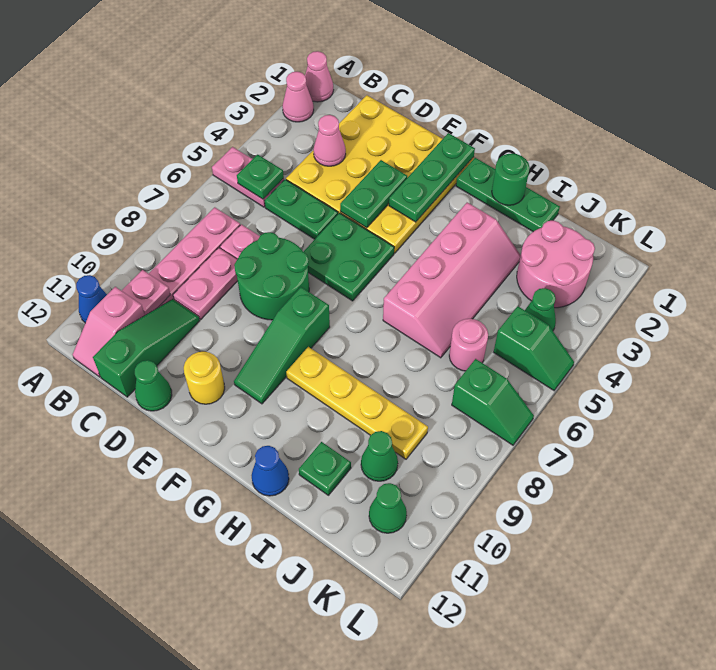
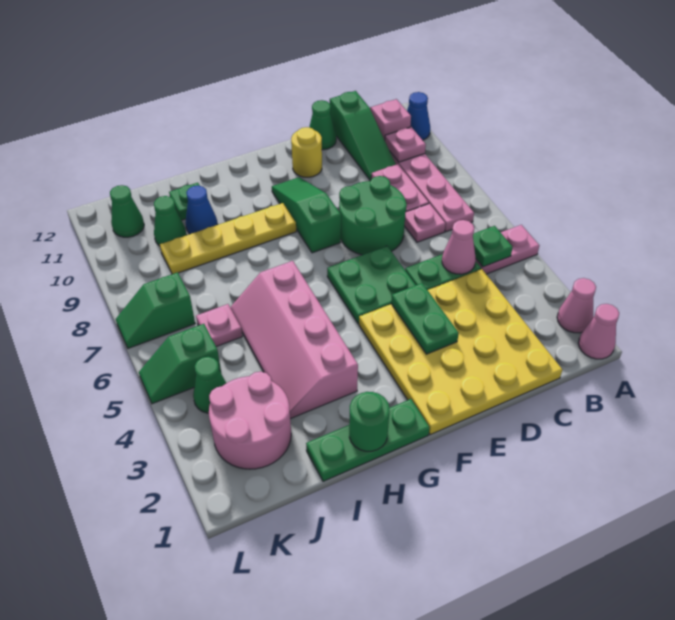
pink cone C3 level 2 -> pink cone C5 level 2
green plate F1:F3 level 2 -> none
blue cone H12 level 1 -> blue cone I10 level 1
pink round brick J6 level 1 -> pink plate J6 level 1

